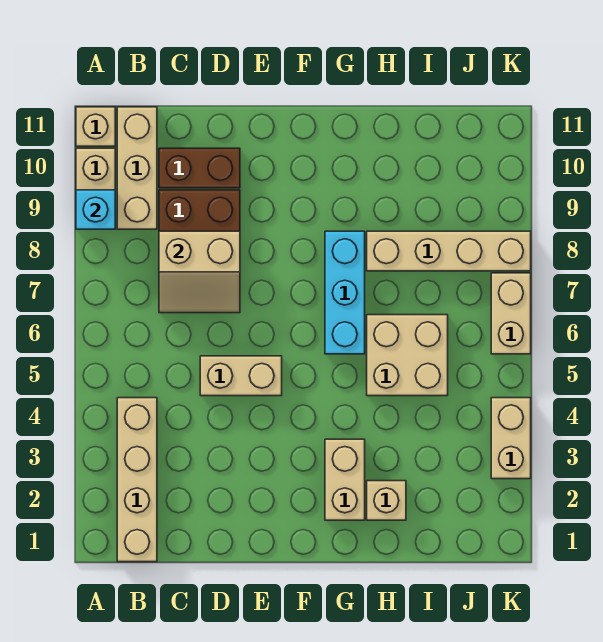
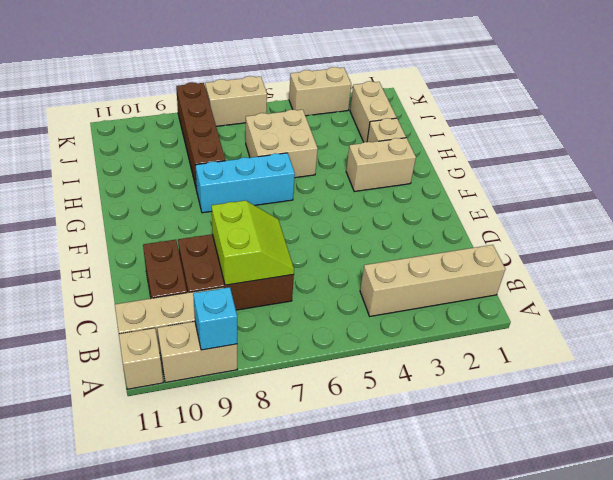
tan slope C7:D8 level 2 top 8 -> lime slope C7:D8 level 2 top 8
tan brick D5:E5 level 1 -> tan brick I2:J2 level 1
tan brick H8:K8 level 1 -> brown brick H8:K8 level 1

